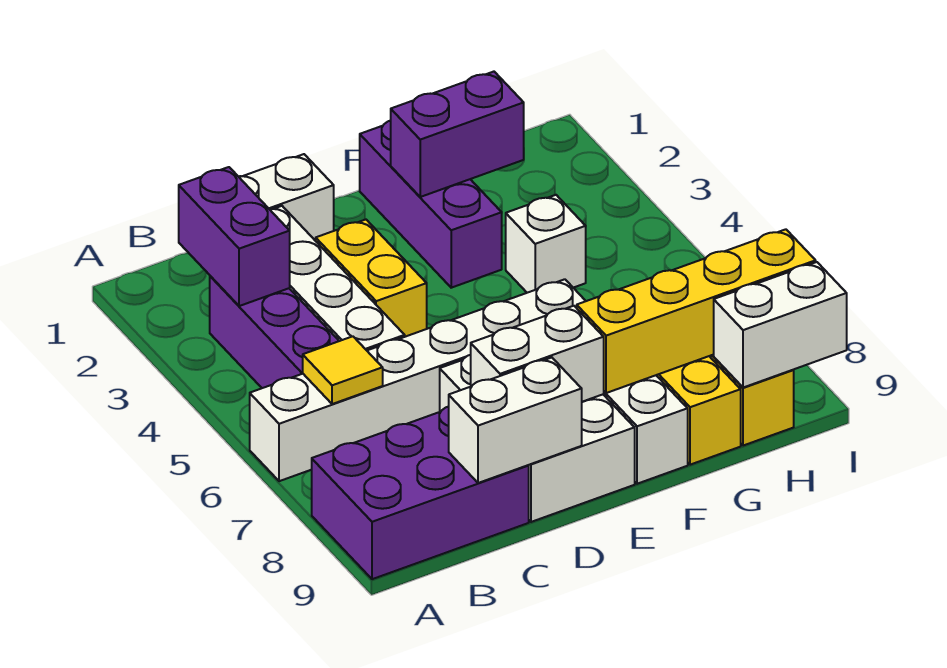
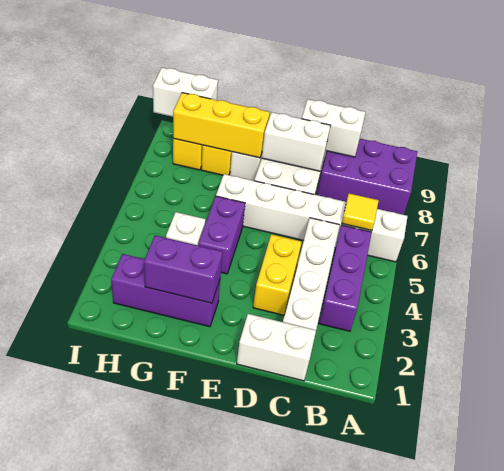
purple brick B2:B3 level 2 -> purple brick F4:F5 level 1
purple brick F1:F3 level 1 -> purple brick F2:H2 level 1
yellow brick F8:I8 level 2 -> yellow brick F8:H8 level 2

